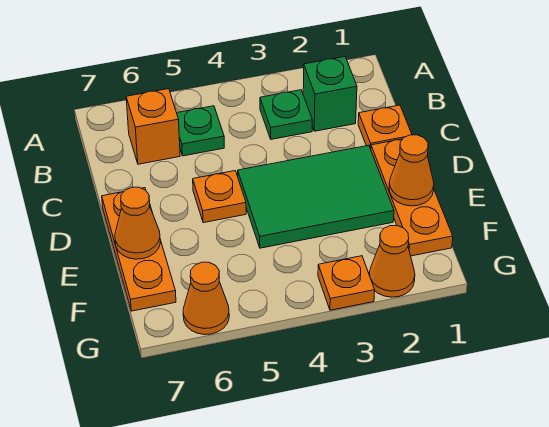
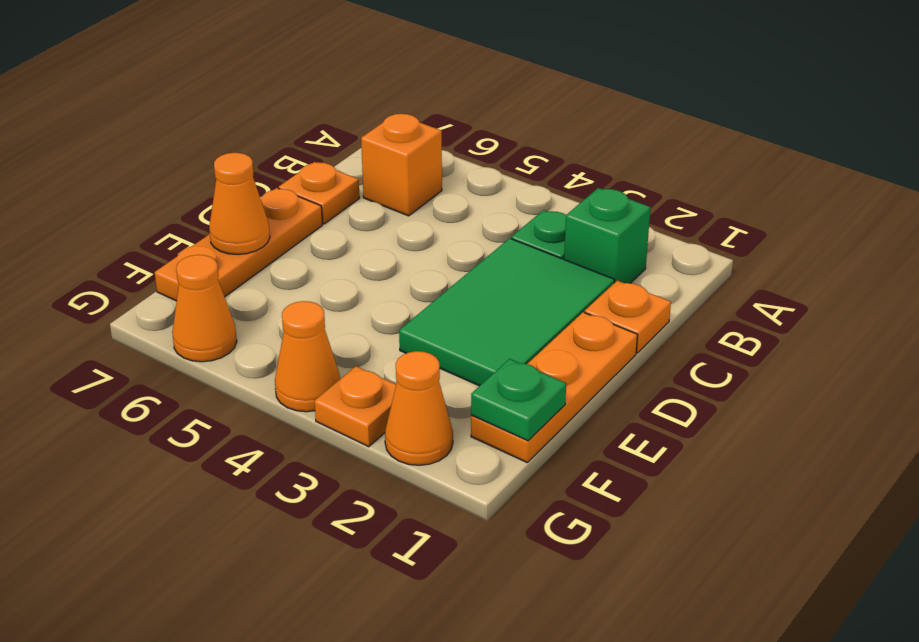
green plate B5 level 1 -> green plate F1 level 2
green tile D2:E4 level 1 -> green tile C2:E3 level 1
orange plate D5 level 1 -> orange plate C7 level 1
orange cone E1 level 2 -> orange cone G4 level 1

